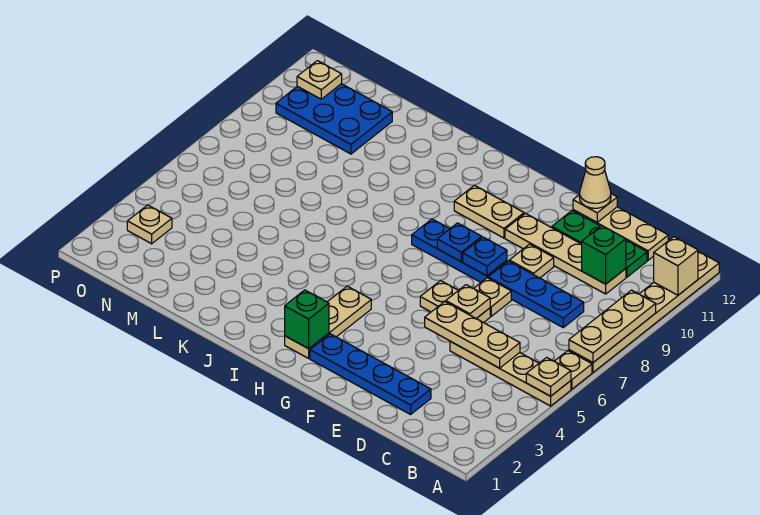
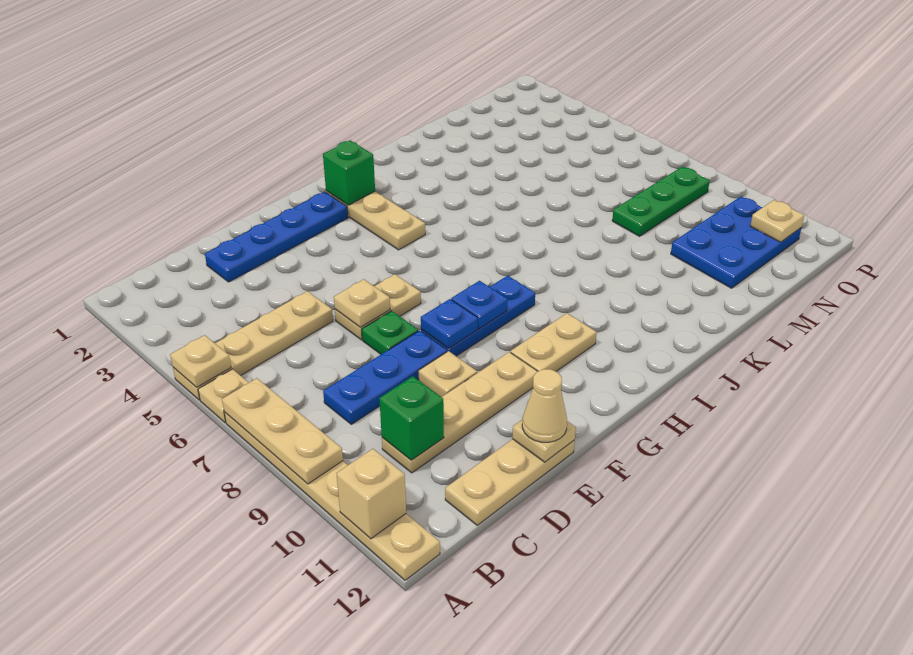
tan plate C5:E5 level 2 -> none
green plate C11:E11 level 1 -> green plate M8:O8 level 1
tan plate E7 level 1 -> green plate E7 level 1
tan plate O3 level 1 -> none

